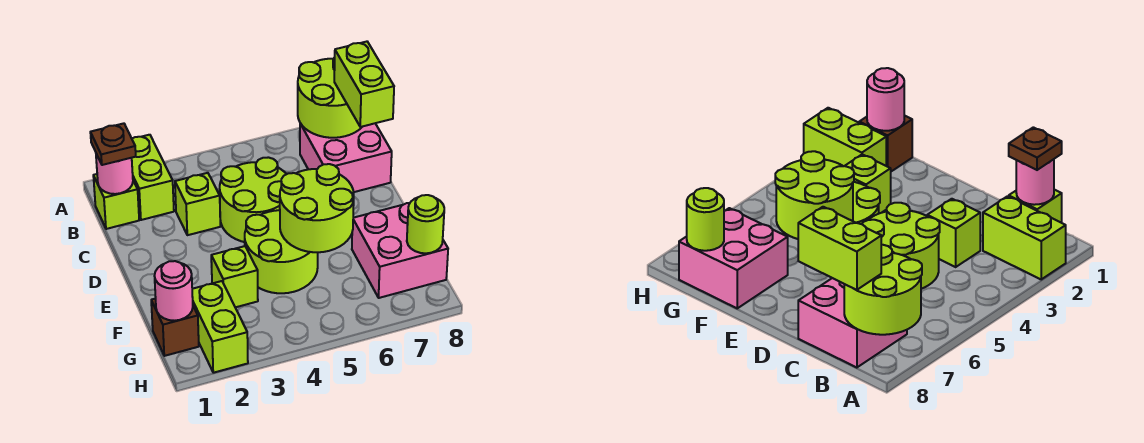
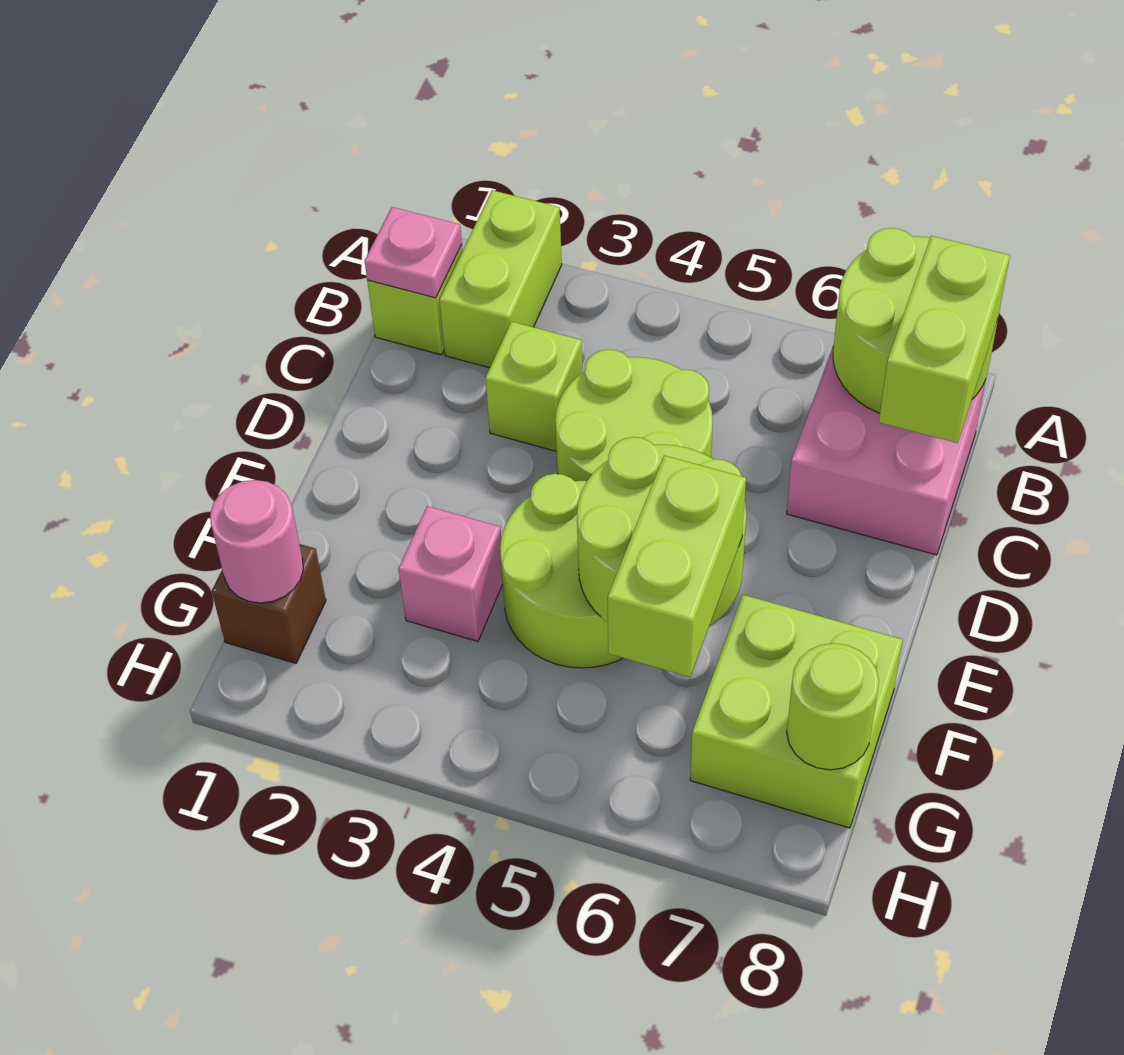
pink round brick B1 level 2 -> pink plate B1 level 2
brown plate B1 level 3 -> none
lime brick F3 level 1 -> pink brick F3 level 1
pink brick F7:G8 level 1 -> lime brick F7:G8 level 1
lime brick G2:H2 level 1 -> lime brick F6:G6 level 3

